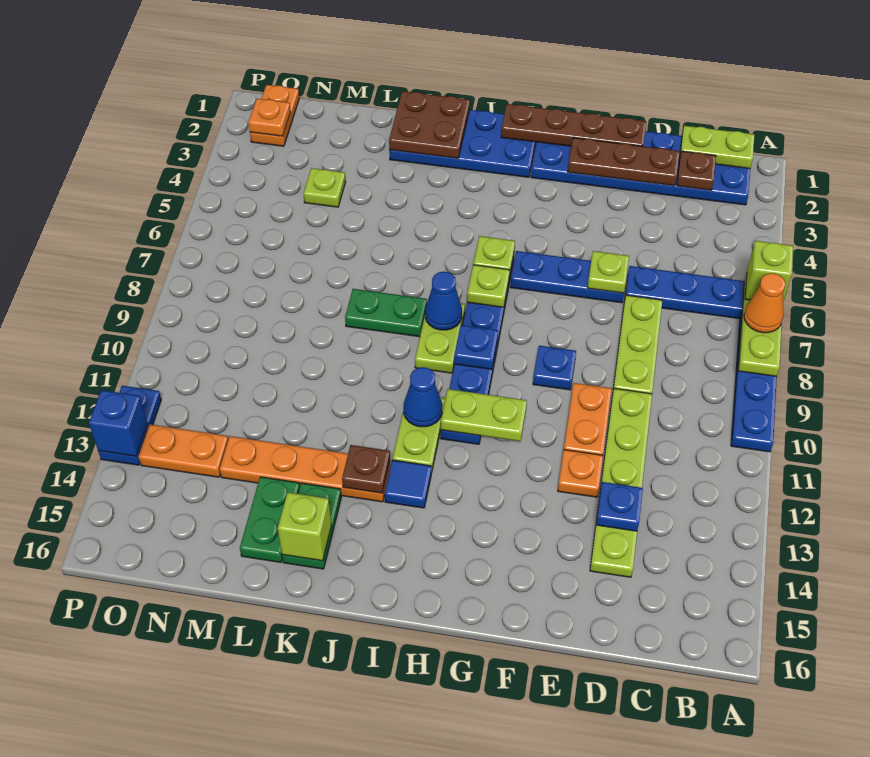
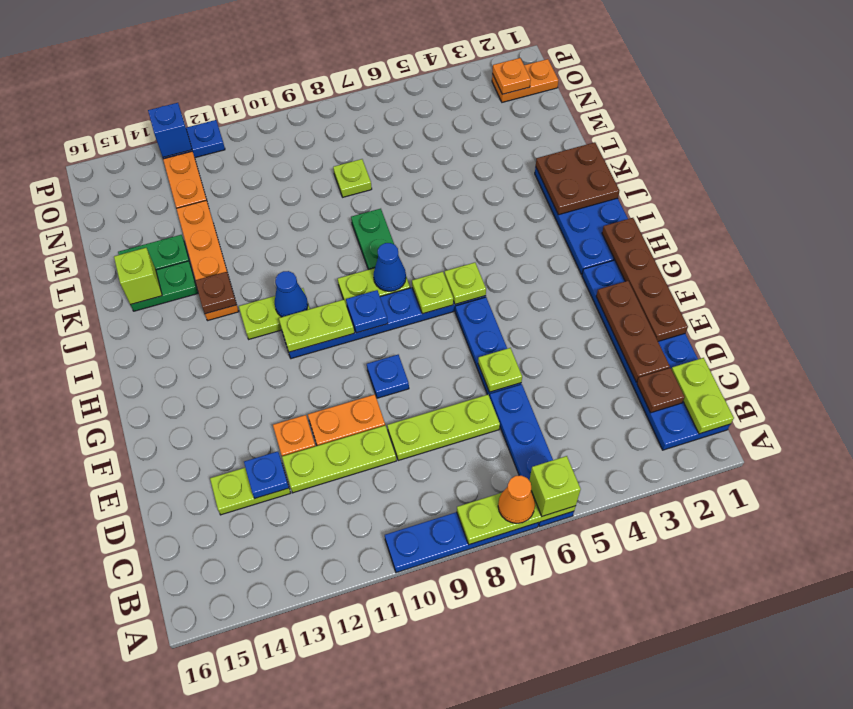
lime plate G11:H11 level 2 -> lime plate H10:H11 level 2
blue tile I13 level 1 -> none
lime plate M4 level 1 -> lime plate M8 level 1

